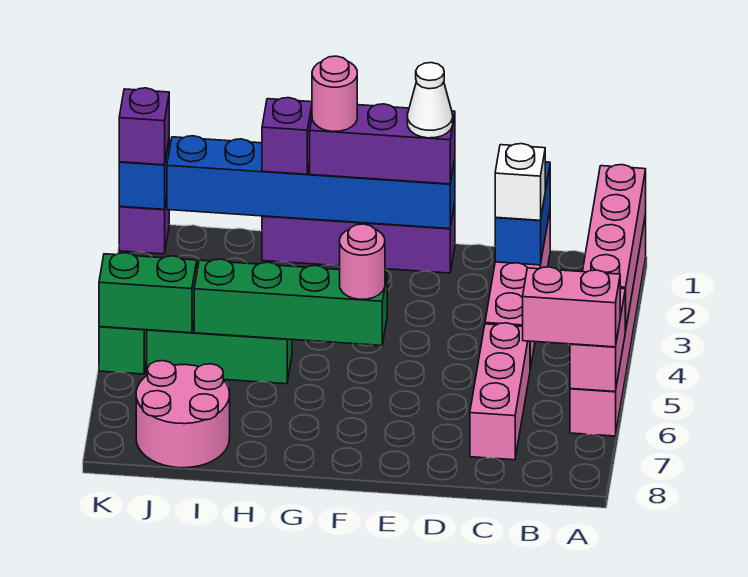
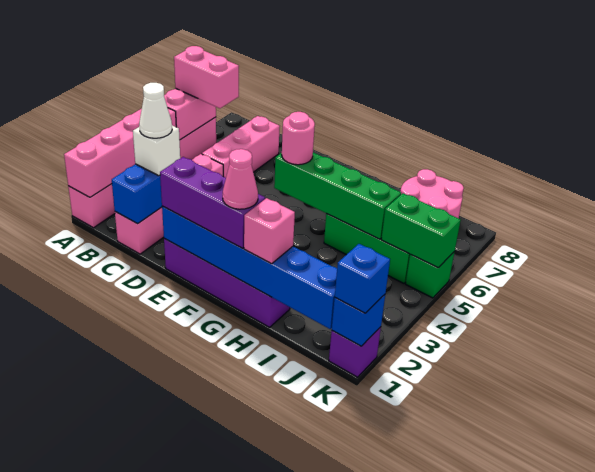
white cone E1 level 4 -> white cone C2 level 4
pink round brick G1 level 4 -> pink cone G1 level 4
purple brick H1 level 3 -> pink brick H1 level 3
purple brick K1 level 3 -> blue brick K1 level 3

